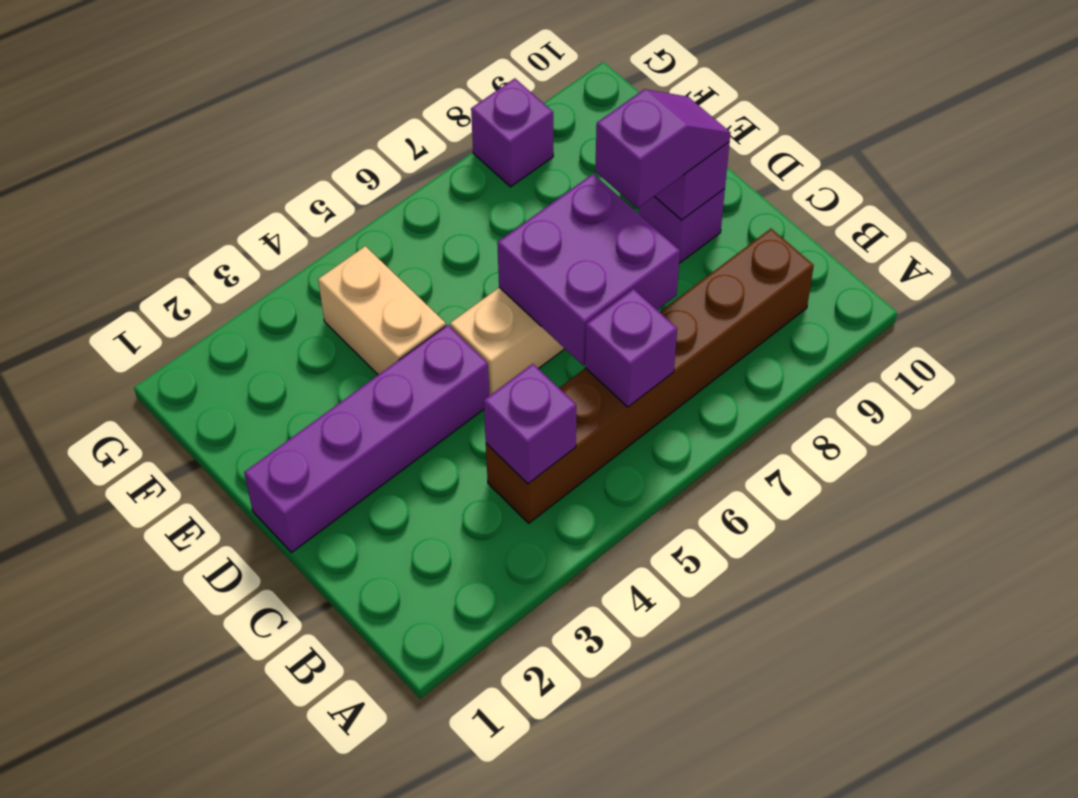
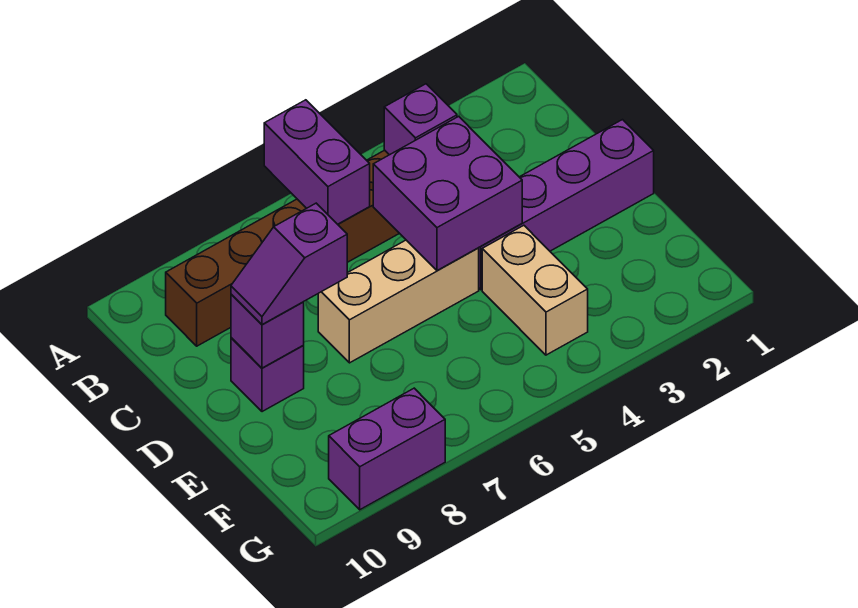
purple brick B6 level 2 -> purple brick A6:B6 level 2
purple brick C6:D7 level 2 -> purple brick C4:D5 level 2
purple brick G8 level 1 -> purple brick G8:G9 level 1

